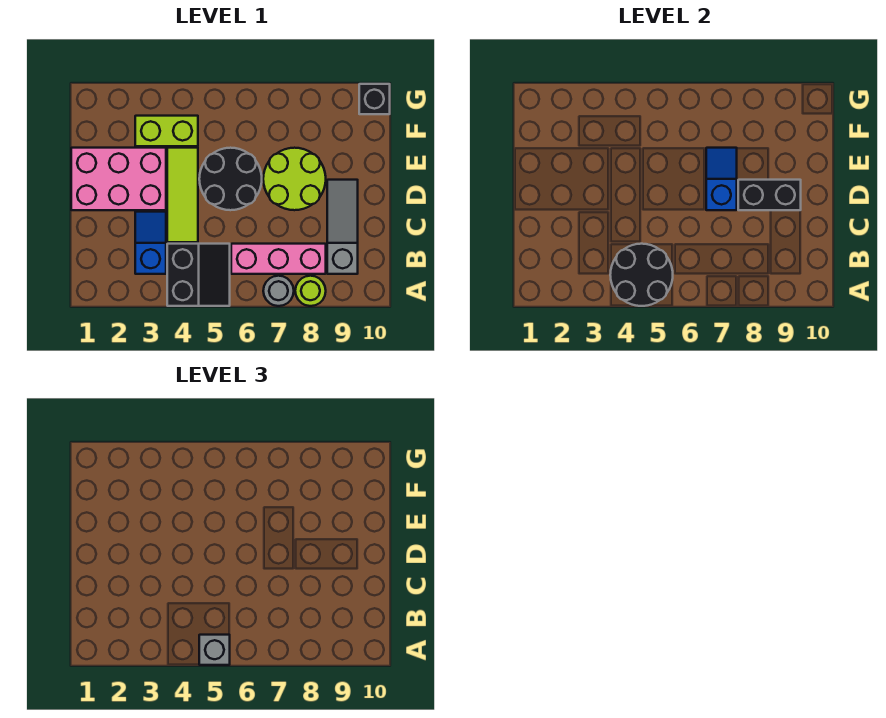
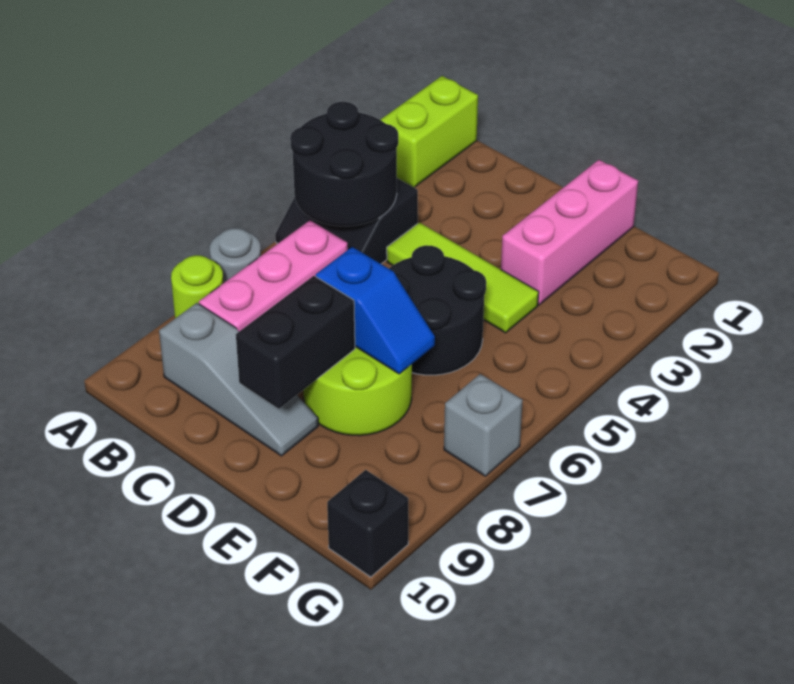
grey brick A5 level 3 -> grey brick G7 level 1
blue slope B3:C3 level 1 top B -> none
pink brick D1:E3 level 1 -> pink brick E1:E3 level 1
lime brick F3:F4 level 1 -> lime brick A1:A2 level 1

